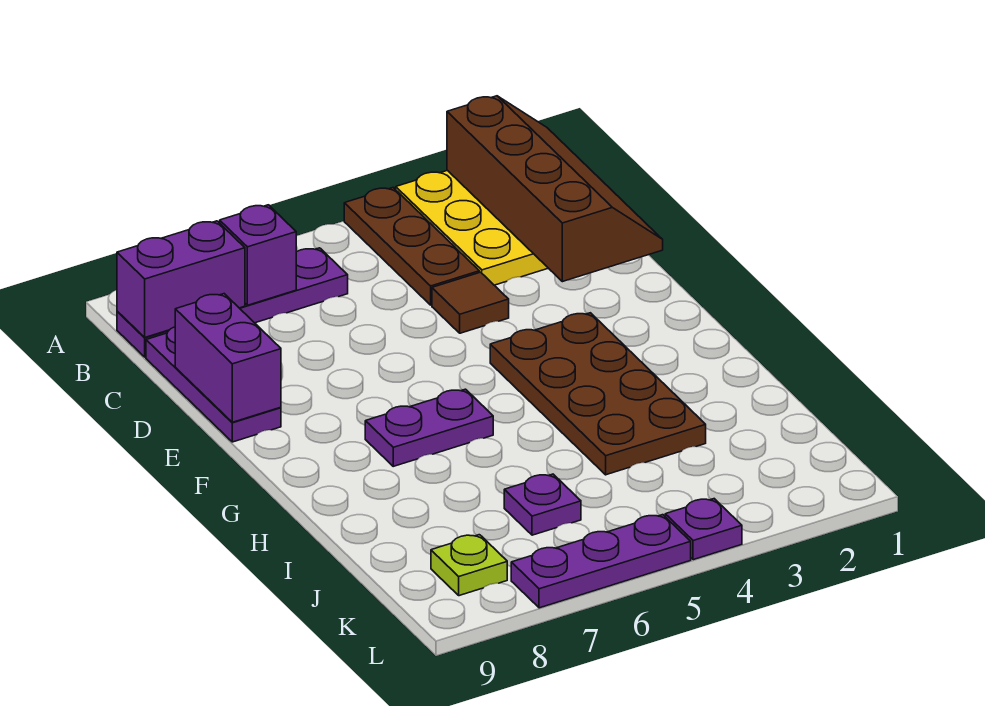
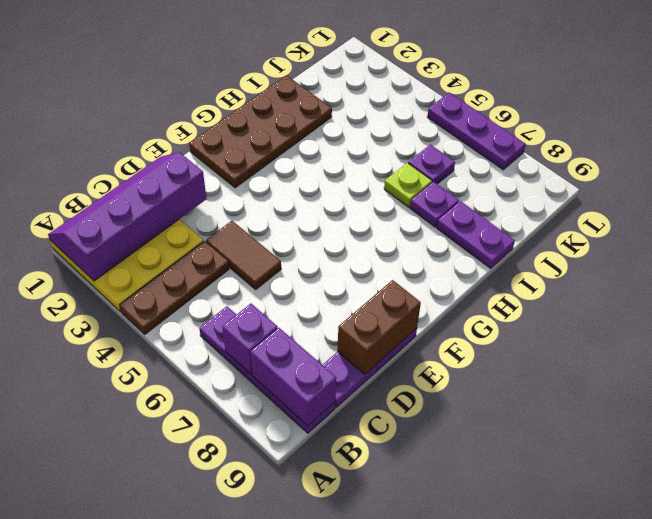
brown slope A1:D2 level 2 top 2 -> purple slope A1:D2 level 2 top 2
brown tile D4 level 1 -> brown tile D4:D5 level 1
purple brick D9:E9 level 2 -> brown brick D9:E9 level 2
brown plate F3:I4 level 1 -> brown plate F1:I2 level 1
purple plate G6:G7 level 1 -> purple plate I8:I9 level 1
lime plate K8 level 1 -> lime plate I6 level 1
purple plate L4 level 1 -> purple plate I7 level 1

